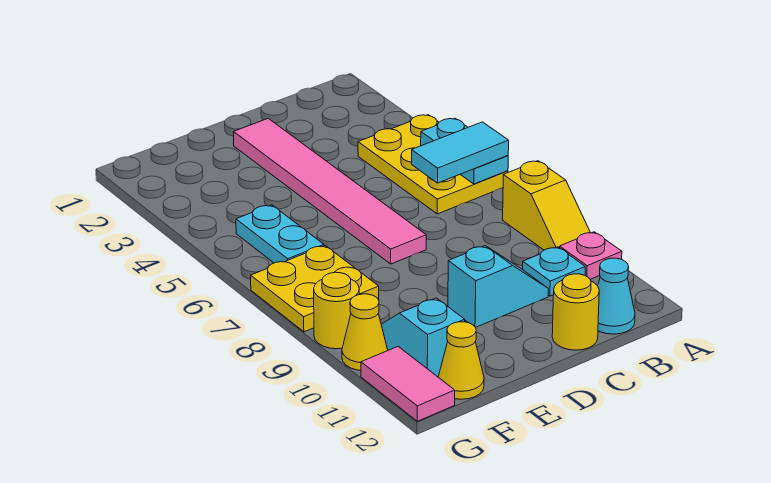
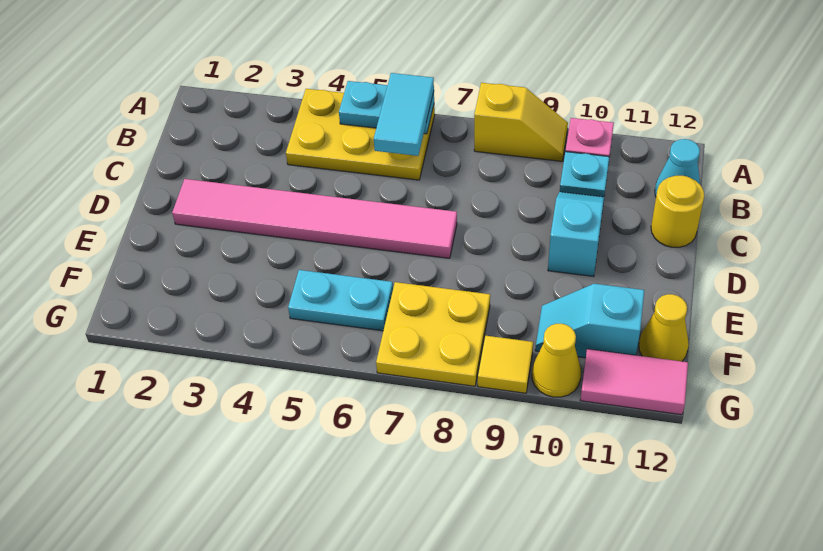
yellow round brick G9 level 1 -> yellow tile G9 level 1

